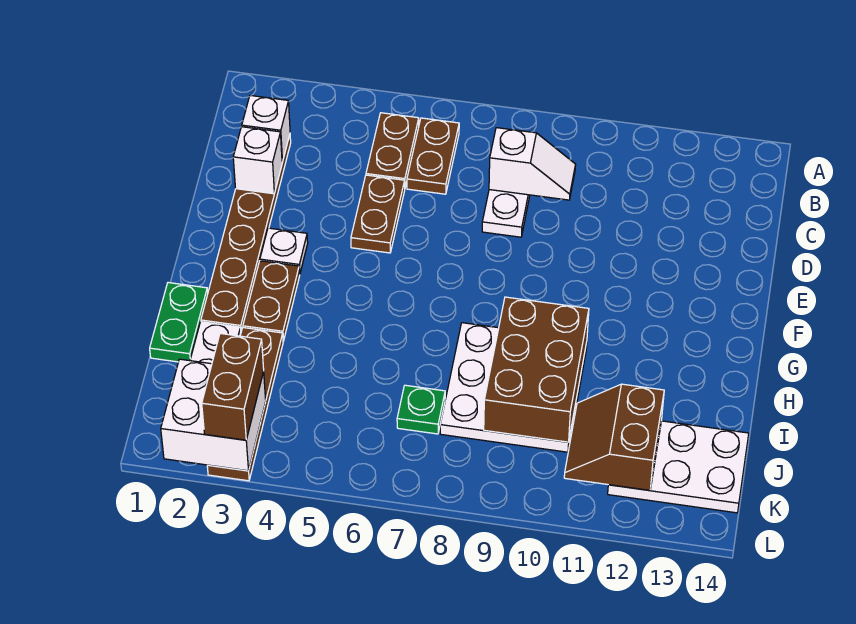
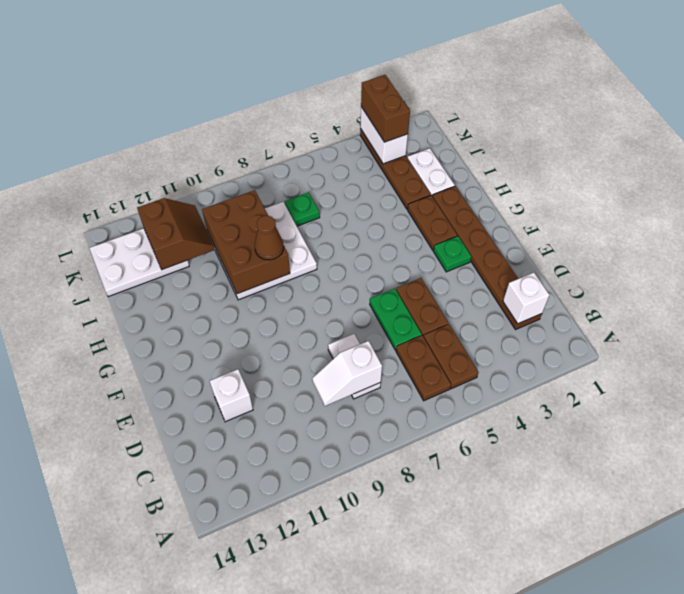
white brick D2 level 2 -> white brick D12 level 1
white plate F3 level 1 -> green plate F3 level 1
green plate H1:I1 level 1 -> green plate D6:E6 level 1
none -> brown cone H9 level 3
white brick K2:L3 level 2 -> white brick K3:L3 level 2

